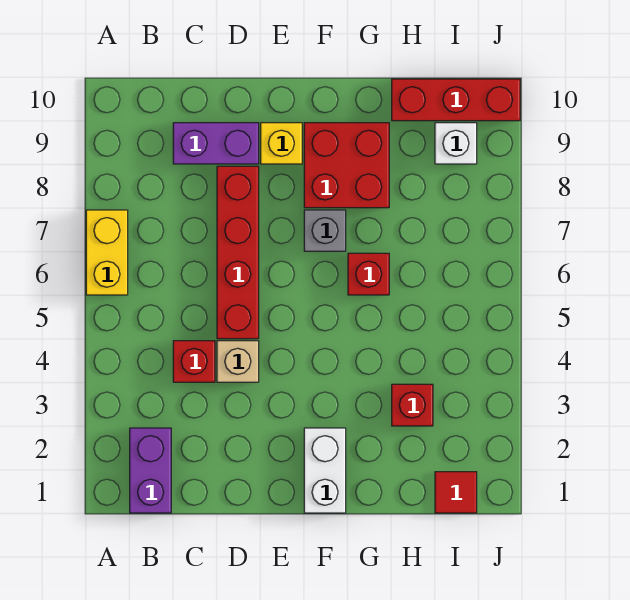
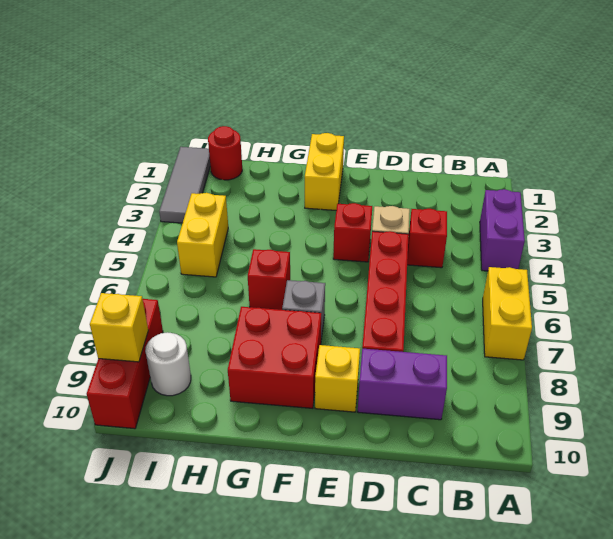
purple brick B1:B2 level 1 -> purple brick A3:A4 level 1
white brick F1:F2 level 1 -> yellow brick F1:F2 level 1
red brick H3 level 1 -> red brick E4 level 1
red brick H10:J10 level 1 -> red brick J8:J10 level 1
red tile I1 level 1 -> red round brick I1 level 1
none -> yellow brick I4:I5 level 1
white brick I9 level 1 -> white round brick I9 level 1
none -> grey tile J1:J3 level 1
none -> yellow brick J9 level 2

